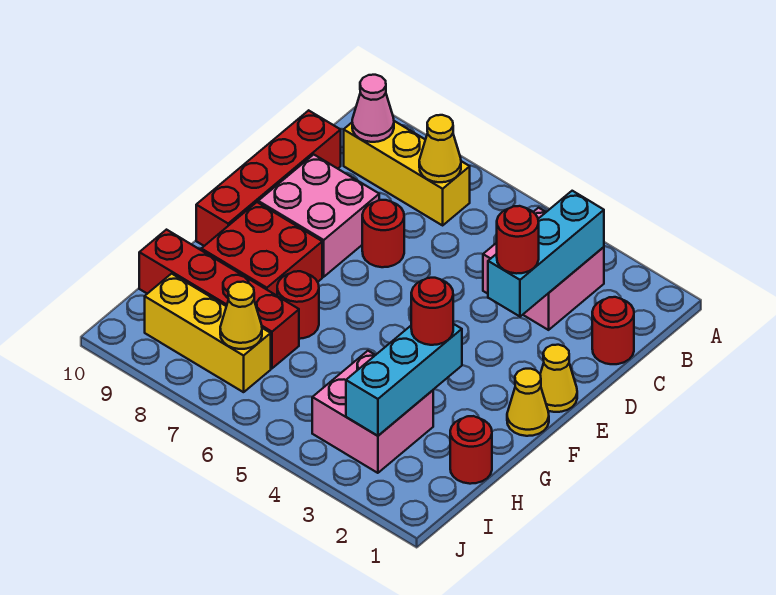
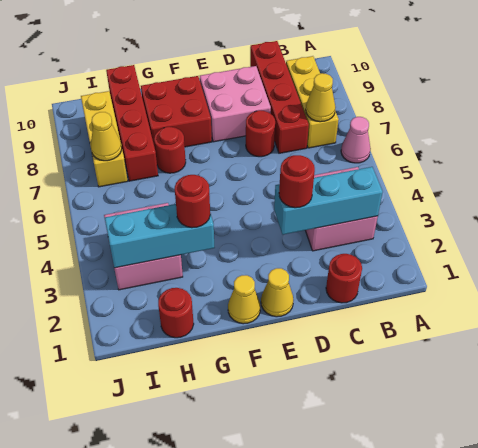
pink cone B9 level 2 -> pink cone A6 level 1
red brick C10:F10 level 1 -> red brick C7:C10 level 1

